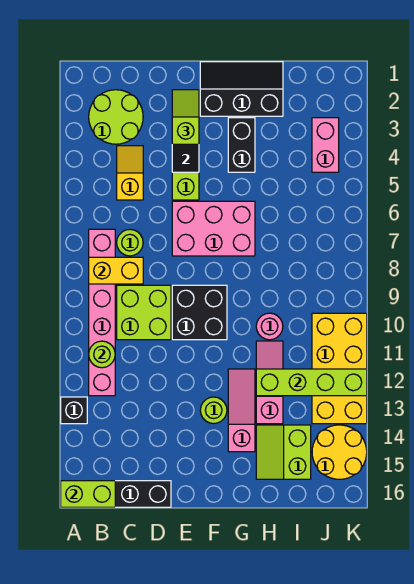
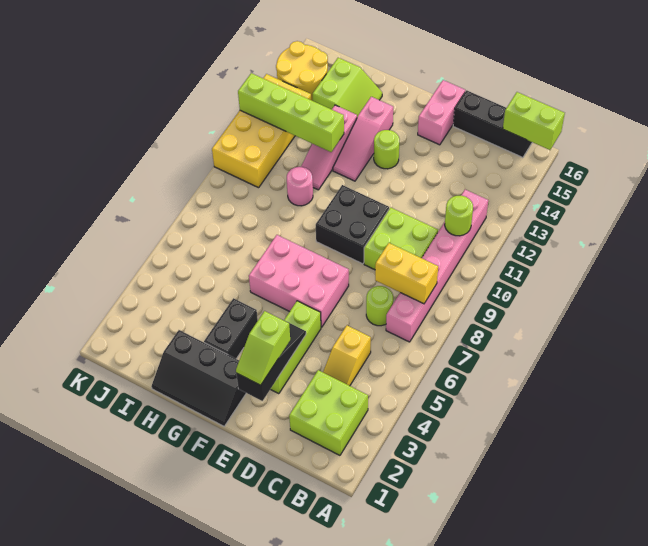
black brick A13 level 1 -> none
lime round brick B2:C3 level 1 -> lime brick B2:C3 level 1
pink brick J3:J4 level 1 -> pink brick E15:E16 level 1

